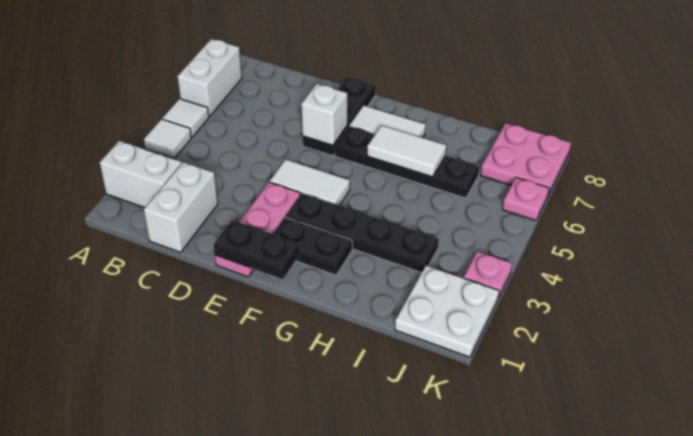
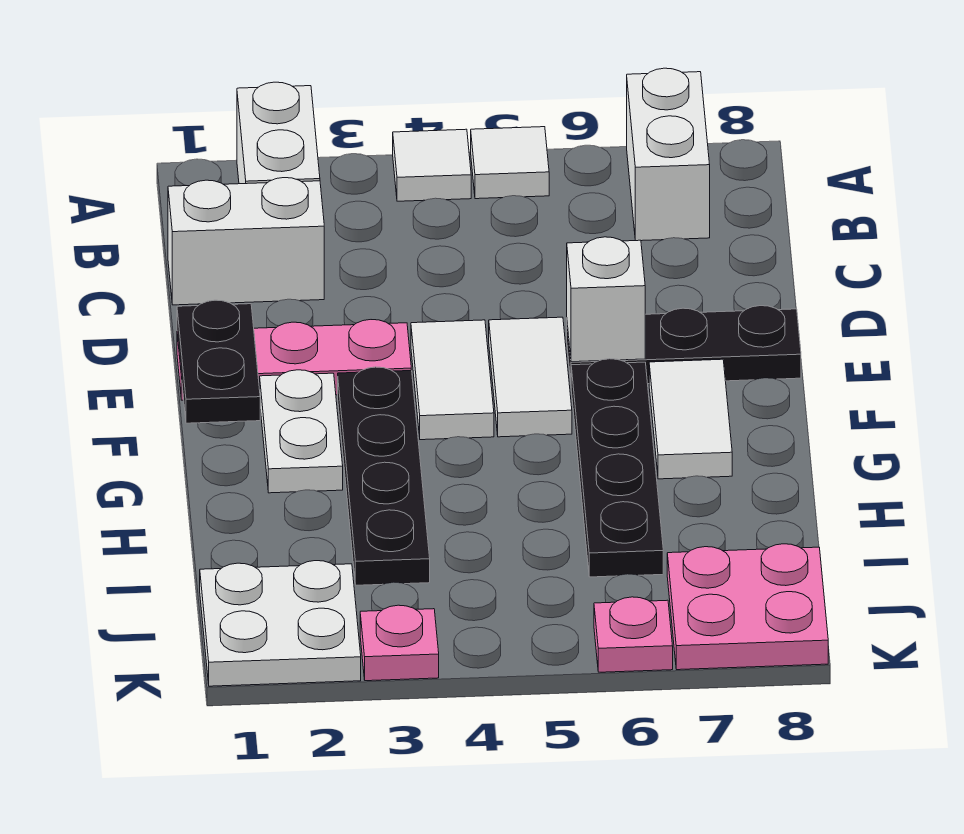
white brick A6:A7 level 1 -> white brick A7:B7 level 1
black plate F2:G2 level 1 -> white plate F2:G2 level 1
white tile G6:H6 level 2 -> white tile E5:F5 level 1

